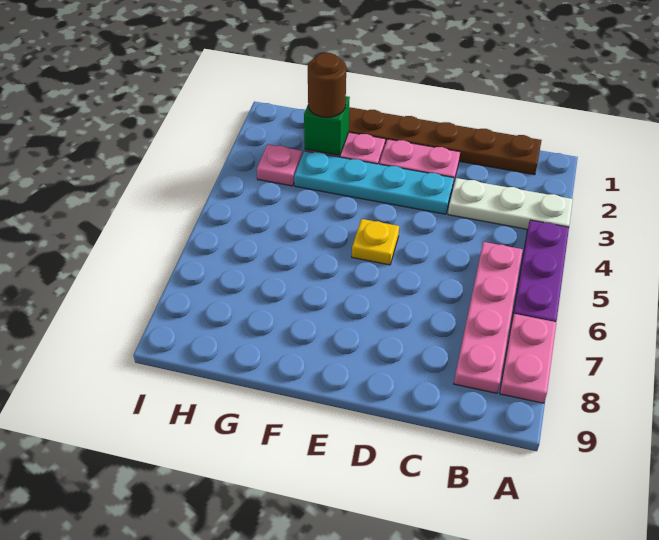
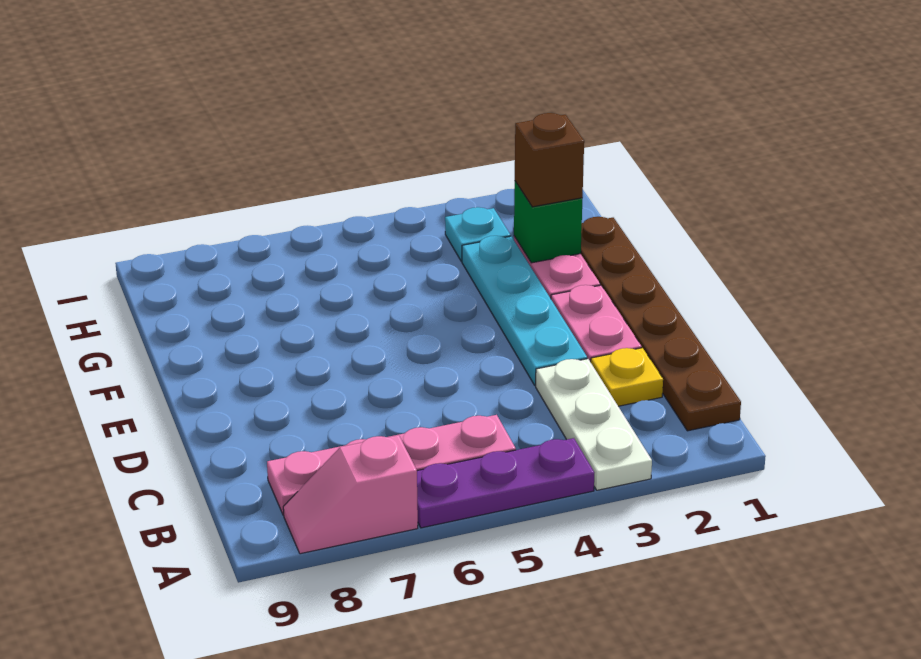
pink plate A7:A8 level 1 -> pink slope A7:A8 level 1 top 7
yellow plate E5 level 1 -> yellow plate C2 level 1
brown round brick G2 level 3 -> brown brick G2 level 3
pink plate H3 level 1 -> cyan plate H3 level 1

